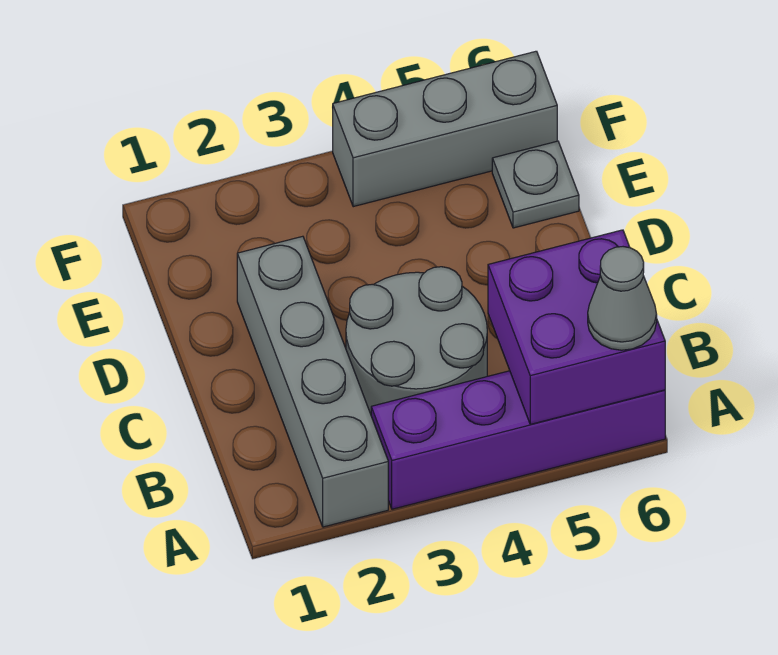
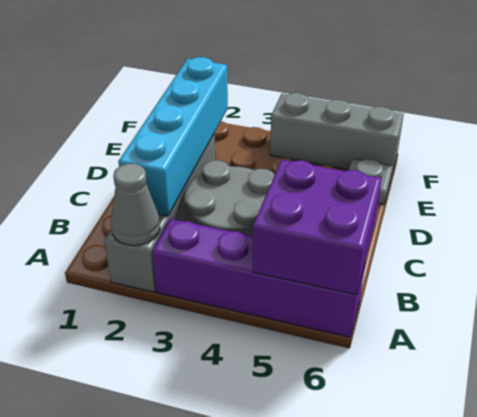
grey cone A6 level 3 -> grey cone A2 level 2
none -> cyan brick B2:E2 level 2

